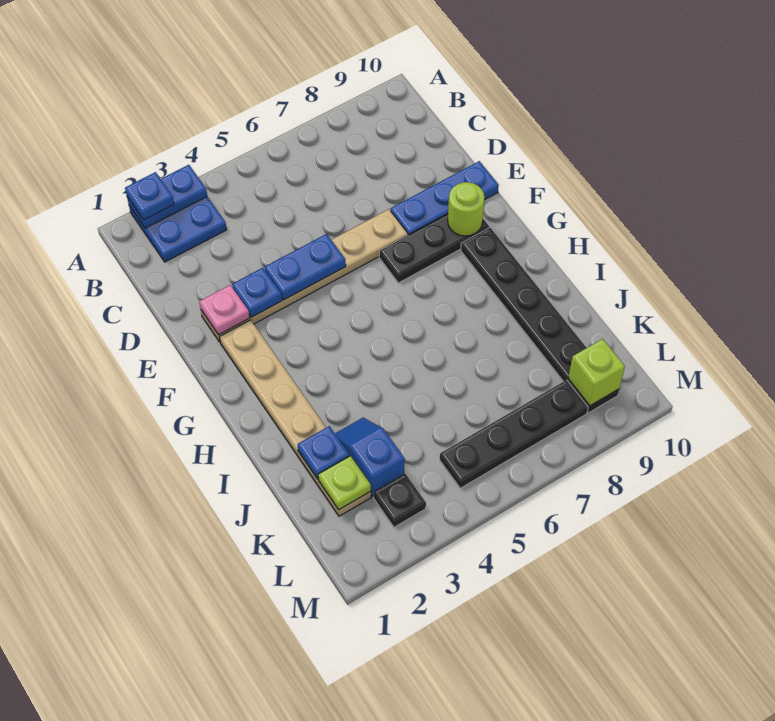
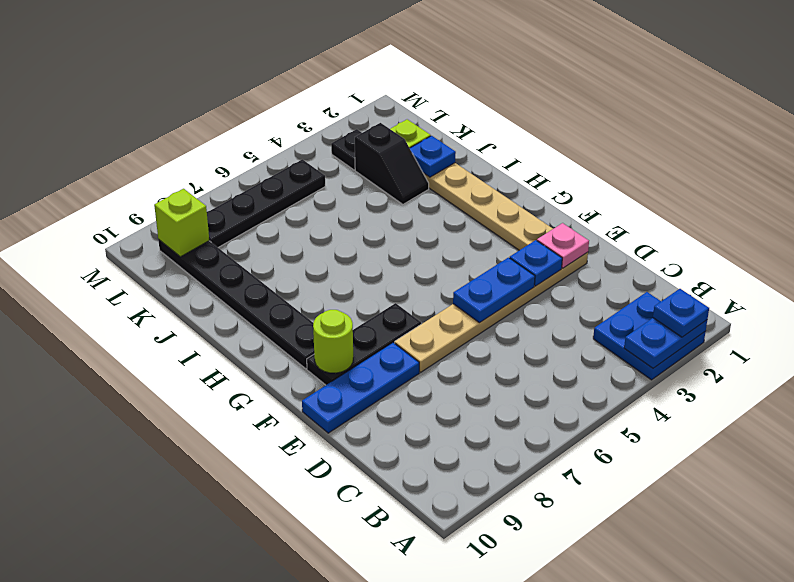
blue slope J3:K3 level 1 top K -> black slope J3:K3 level 1 top K

